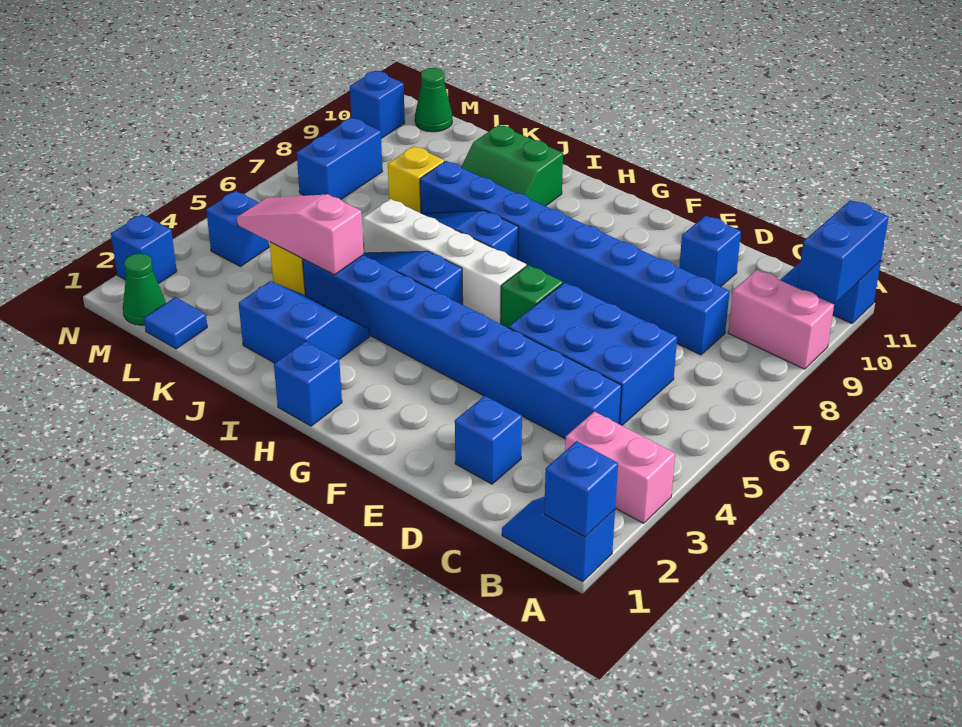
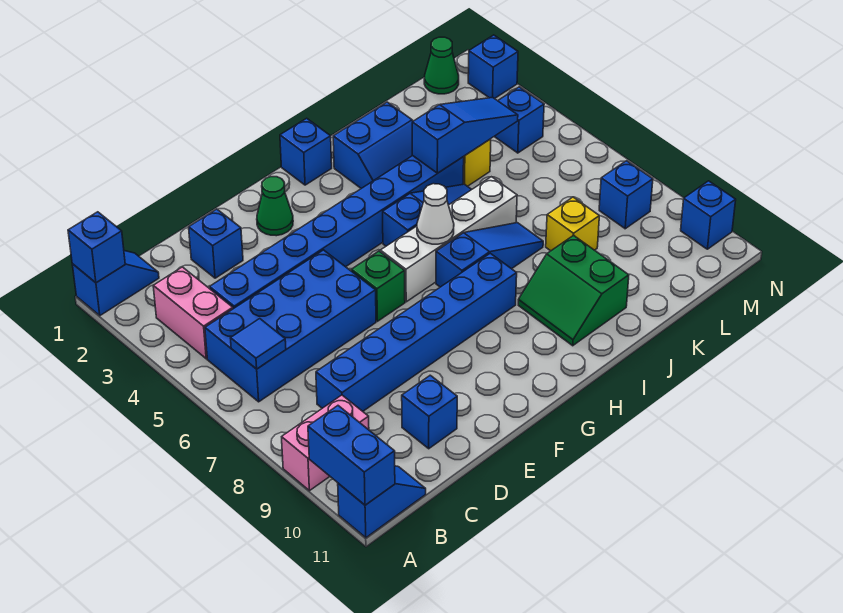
pink brick A3:B3 level 1 -> pink brick B3:B4 level 1
blue brick C5:E6 level 1 -> blue brick B5:E6 level 1
blue brick C8:J8 level 1 -> blue brick C8:H8 level 1
none -> white cone H6 level 2
green slope I9:J10 level 1 top 10 -> green slope I9:J10 level 1 top J
pink slope J4:L4 level 2 top J -> blue slope J4:L4 level 2 top J
blue tile L1 level 1 -> blue tile B6 level 2
blue brick M7:M8 level 1 -> blue brick M8 level 1
green cone M11 level 1 -> green cone F2 level 1

